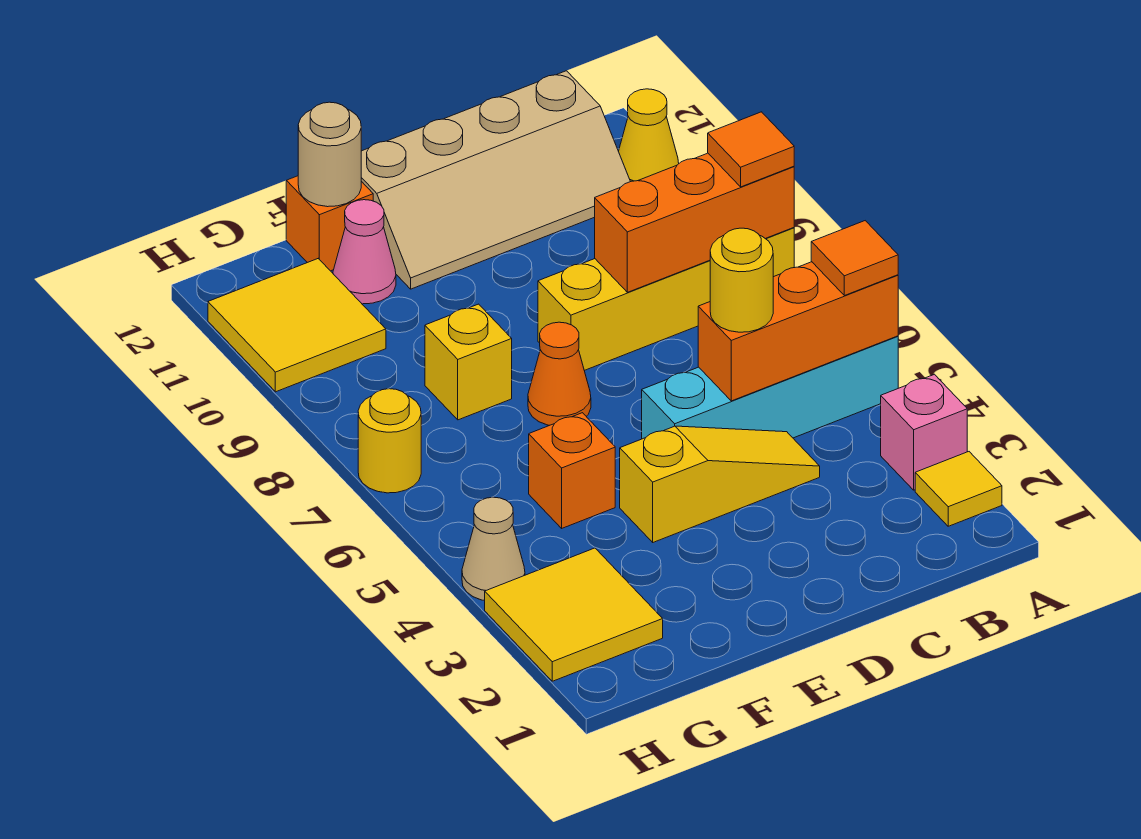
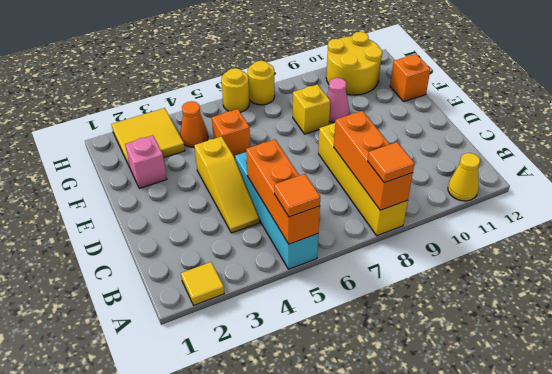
pink brick A3 level 1 -> pink brick F2 level 1
tan slope B11:E12 level 1 top 12 -> none
yellow round brick C5 level 3 -> yellow round brick H6 level 1
orange cone E7 level 1 -> orange cone G4 level 1
pink cone F11 level 1 -> pink cone F9 level 1
tan round brick F12 level 2 -> none
yellow tile G10:H11 level 1 -> yellow round brick G10:H11 level 1
tan cone H4 level 1 -> none

